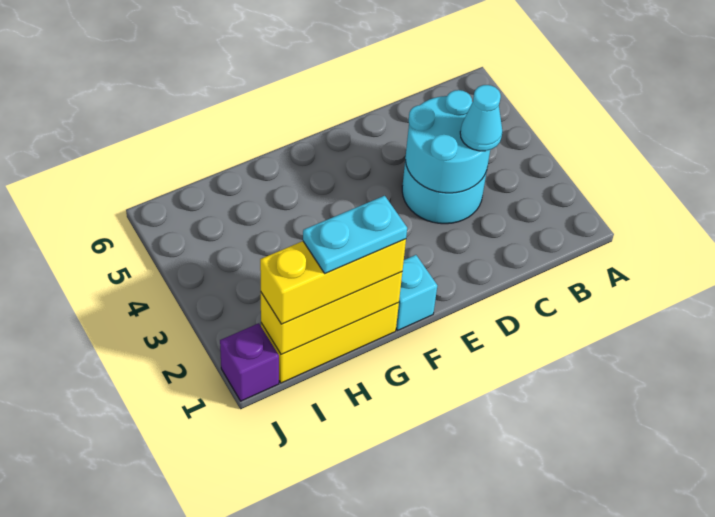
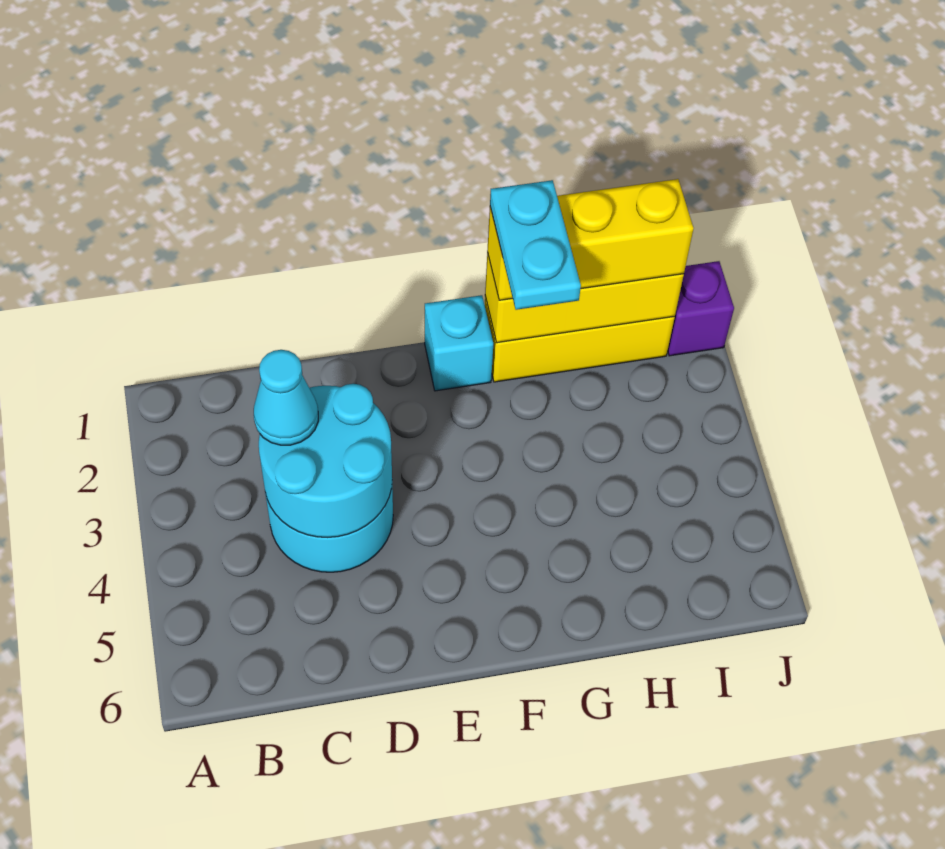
cyan plate G1:H1 level 4 -> cyan plate G1:G2 level 4

